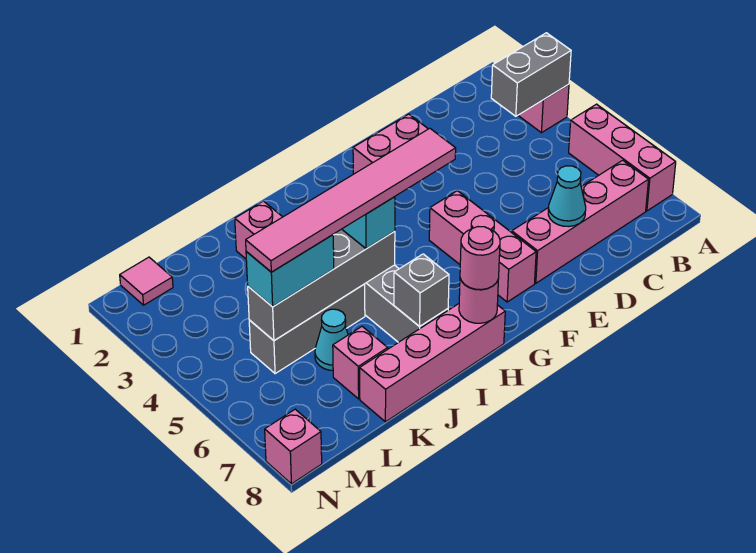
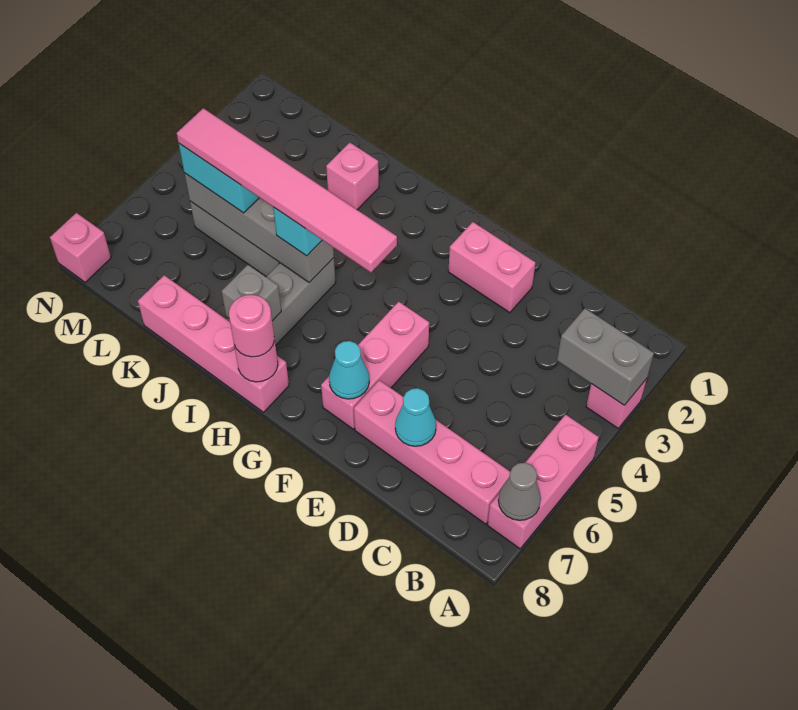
none -> grey cone A7 level 2
cyan cone K6 level 1 -> cyan cone F7 level 2
pink brick K7 level 1 -> none
pink tile M1 level 1 -> none

